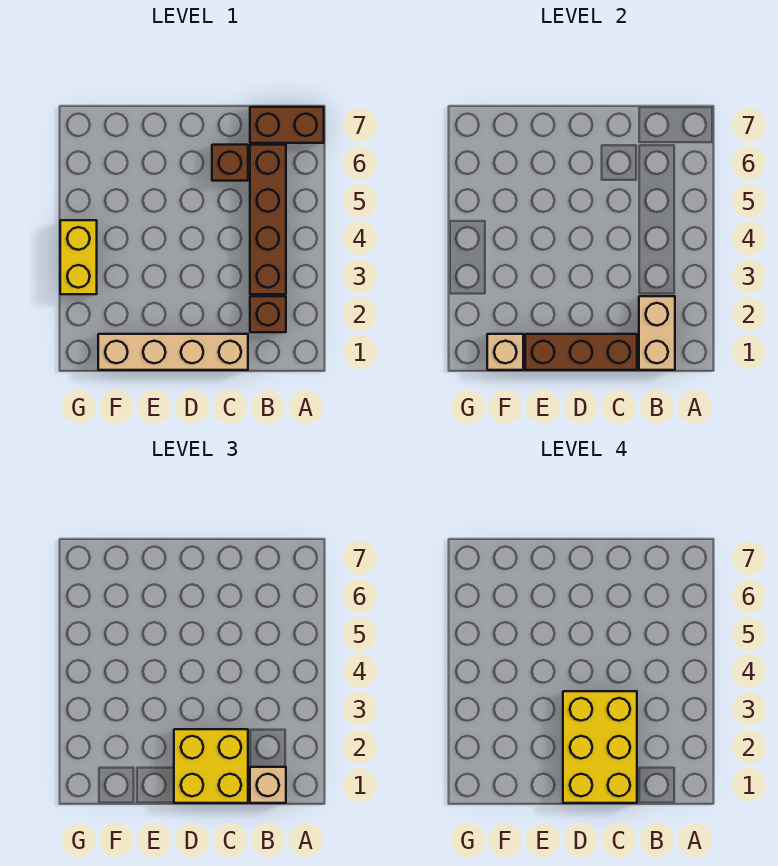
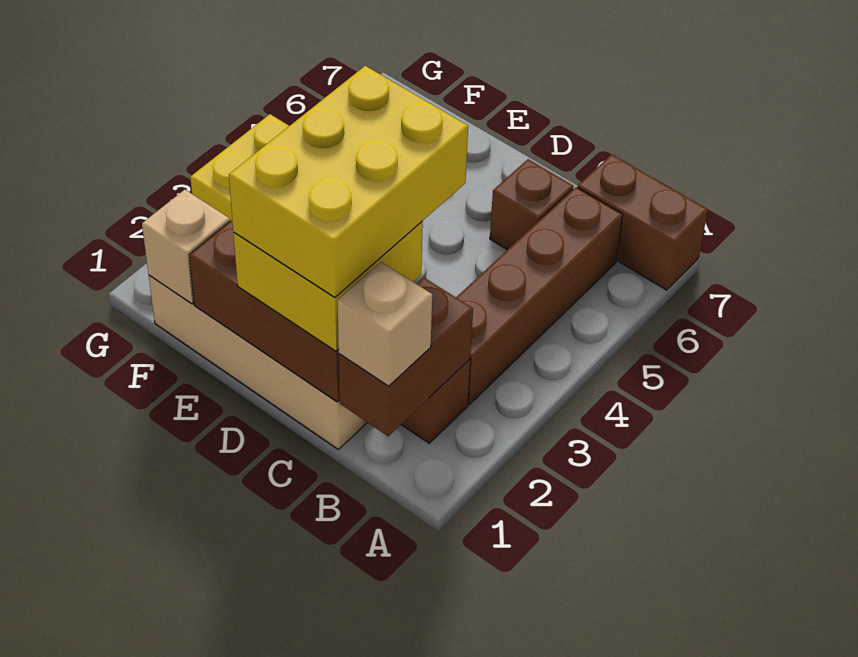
tan brick B1:B2 level 2 -> brown brick B1:B2 level 2

